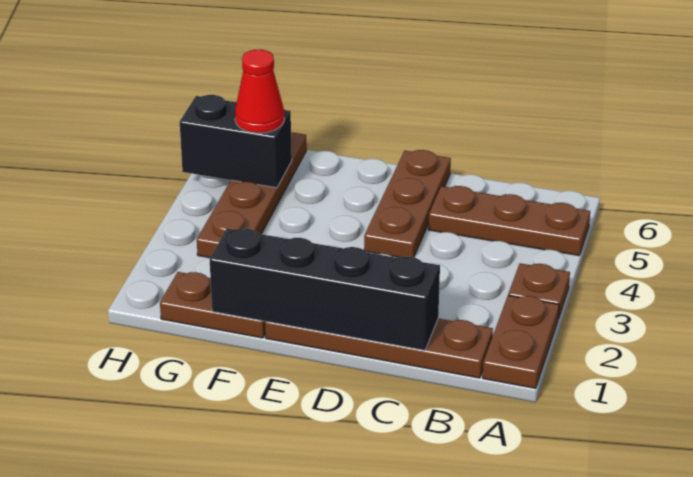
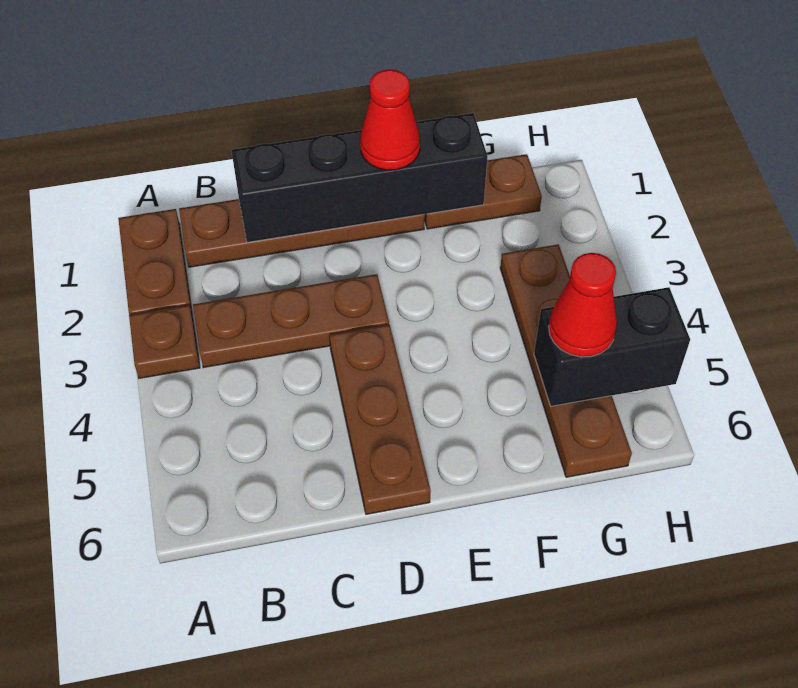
brown plate A5:C5 level 1 -> brown plate B3:D3 level 1
none -> red cone E1 level 3

